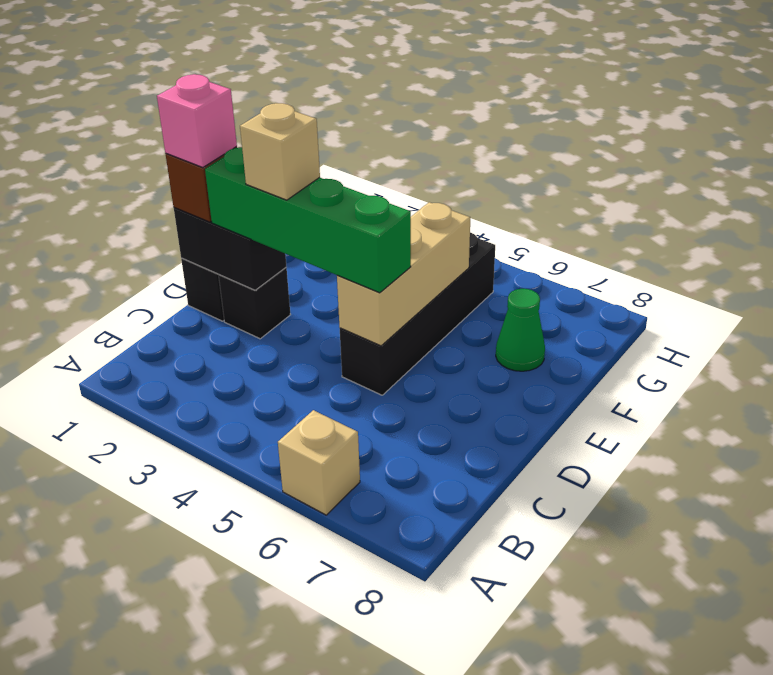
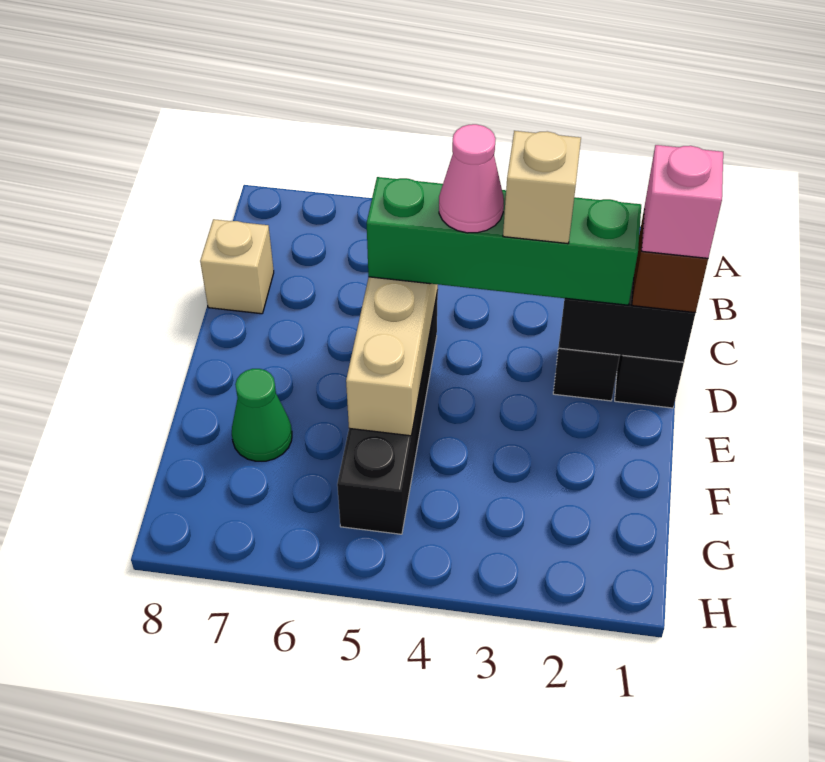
tan brick A6 level 1 -> tan brick C8 level 1
none -> pink cone D4 level 4

